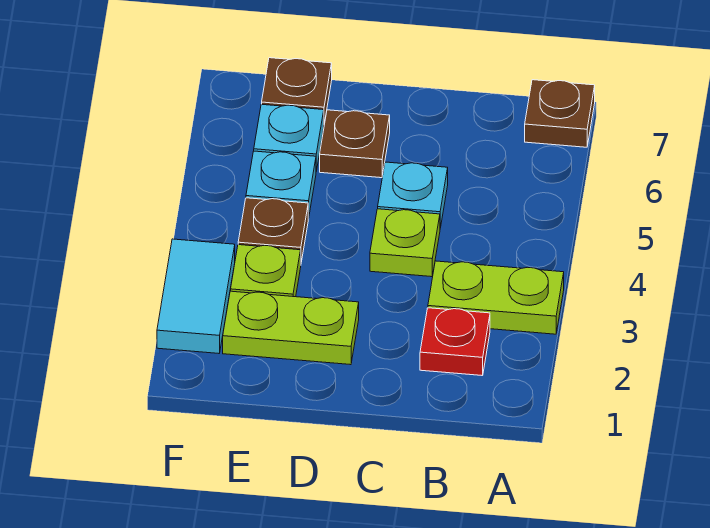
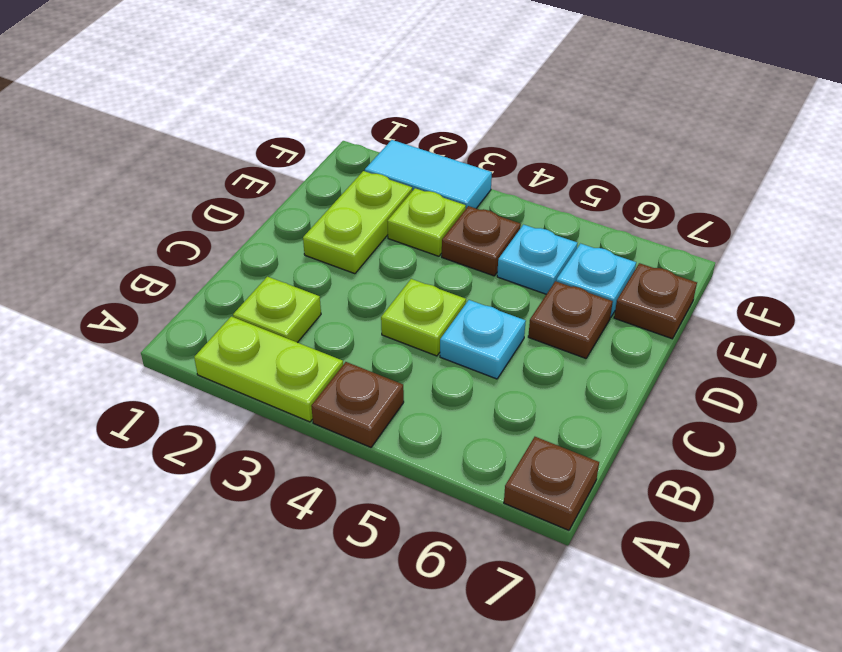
lime plate A3:B3 level 1 -> lime plate A2:A3 level 1
none -> brown plate A4 level 1
red plate B2 level 1 -> lime plate B2 level 1

